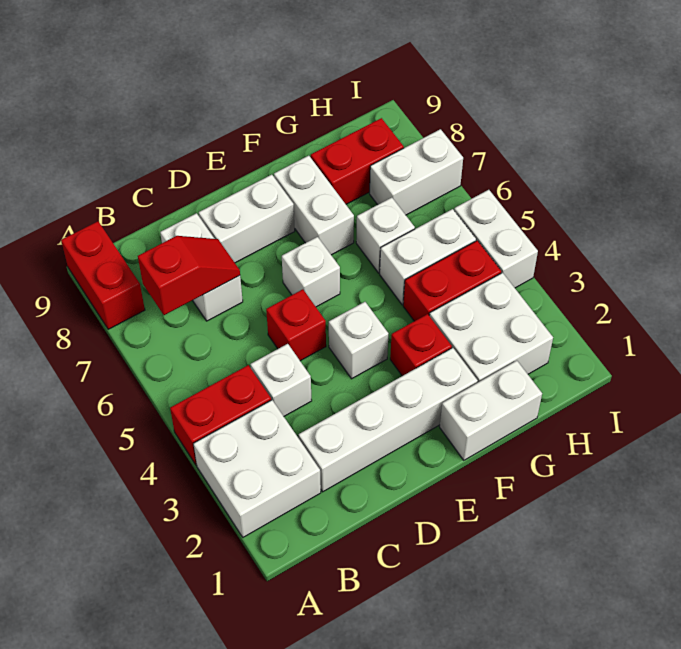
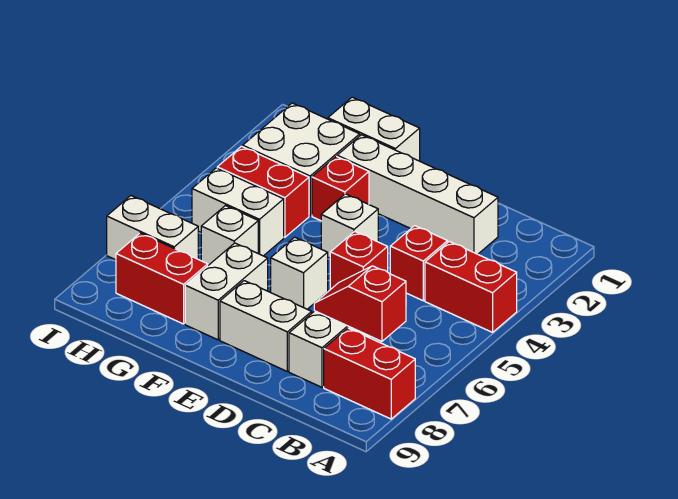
white brick A2:B3 level 1 -> none
red brick A8:A9 level 1 -> red brick A8:B8 level 1
white brick C4 level 1 -> red brick C4 level 1
white brick I4:I5 level 1 -> none

